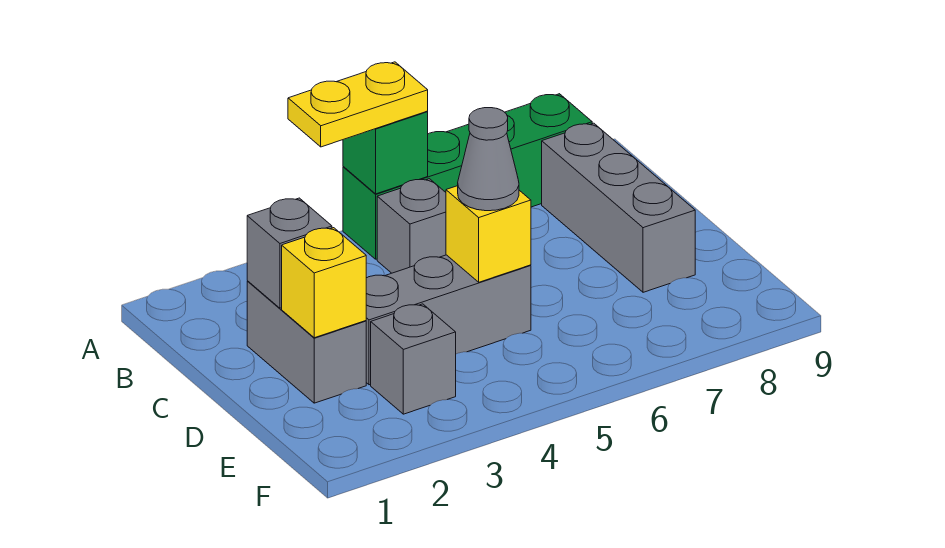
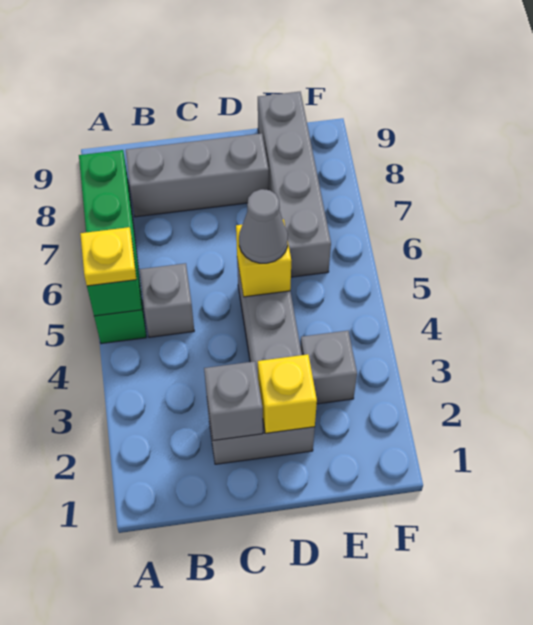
yellow plate A4:A5 level 3 -> yellow plate A5 level 3
none -> grey brick E6:E9 level 1

